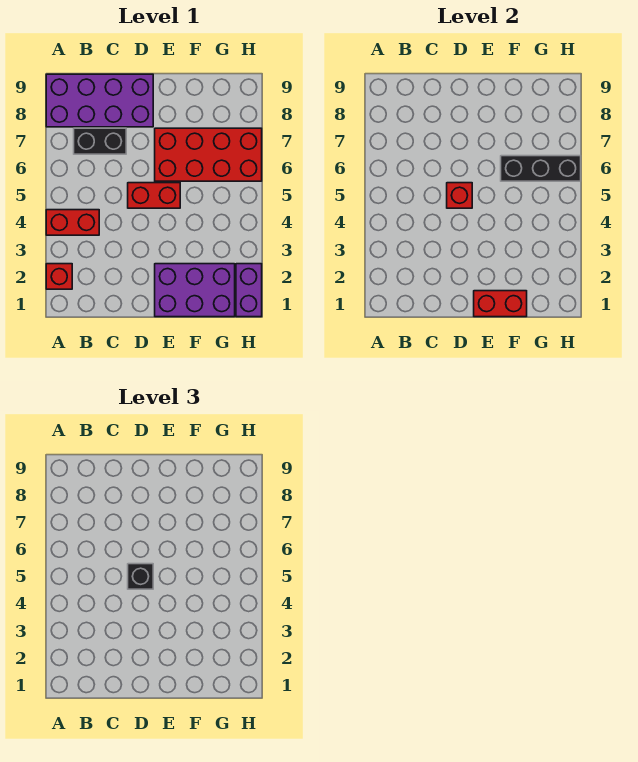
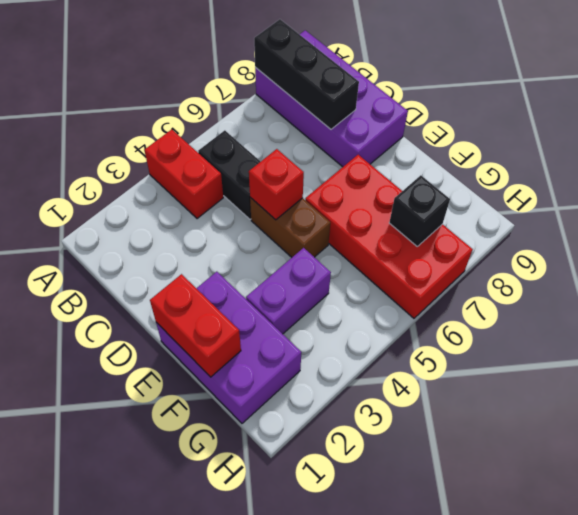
red brick A2 level 1 -> none
black brick B7:C7 level 1 -> black brick B5:C5 level 1
red brick D5:E5 level 1 -> brown brick D5:E5 level 1
black brick D5 level 3 -> black brick G7 level 2
black brick F6:H6 level 2 -> black brick A8:C8 level 2
purple brick H1:H2 level 1 -> purple brick F3:F4 level 1

